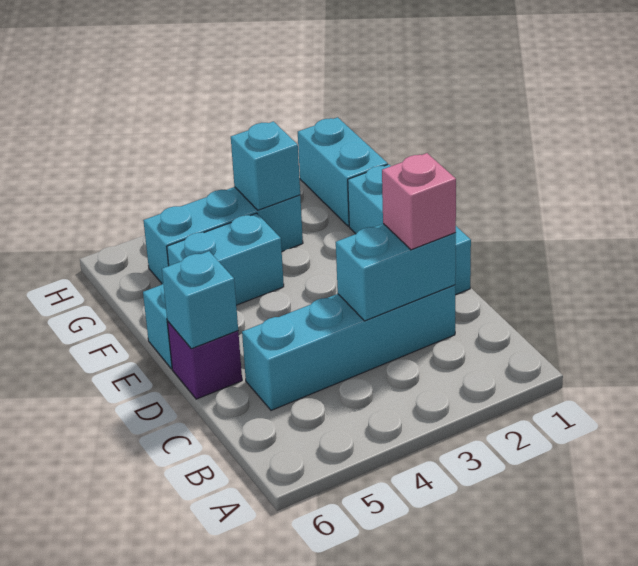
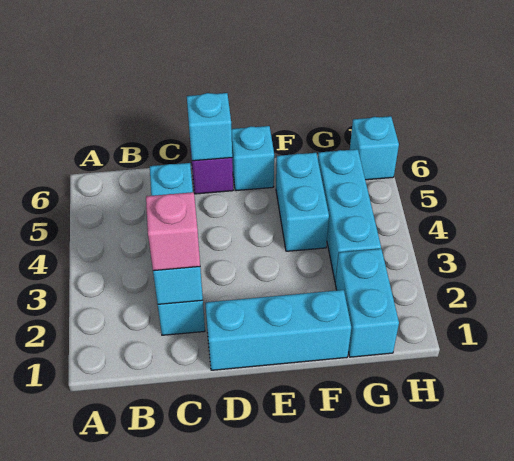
cyan brick G1:H1 level 1 -> cyan brick G1:G2 level 1
cyan brick G3 level 2 -> cyan brick H6 level 1

